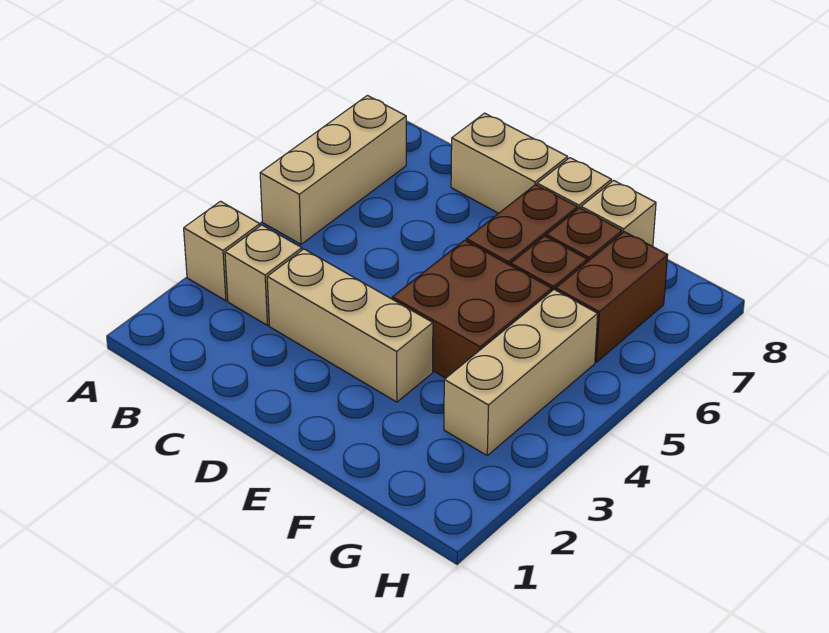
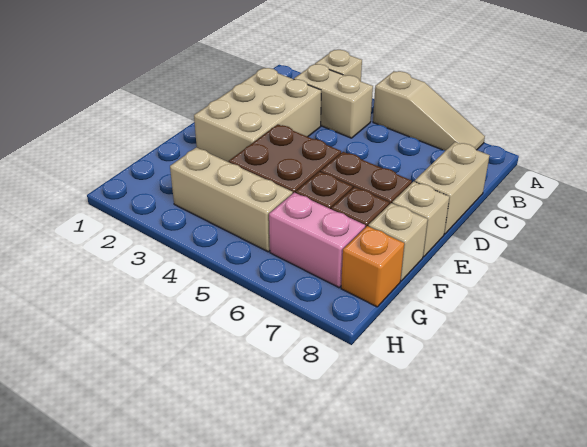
tan brick A5:A7 level 1 -> tan slope A5:A7 level 1 top 5
tan brick B3 level 1 -> tan brick B3:B4 level 1
tan brick C3:E3 level 1 -> tan brick C2:E3 level 1
brown brick G6:G7 level 1 -> pink brick G6:G7 level 1
none -> orange brick G8 level 1

